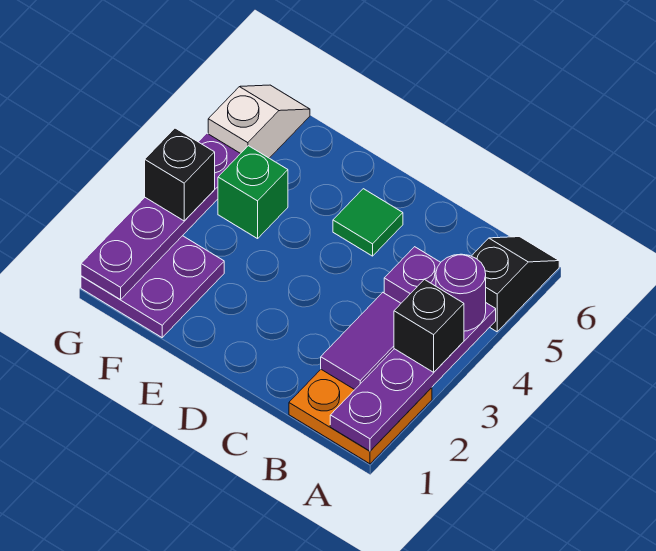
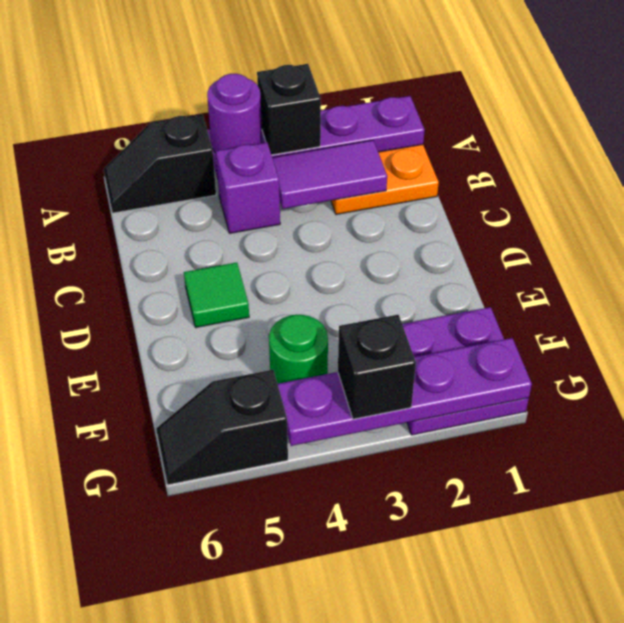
green brick F4 level 1 -> green round brick F4 level 1
white slope G5:G6 level 1 top 5 -> black slope G5:G6 level 1 top 5

